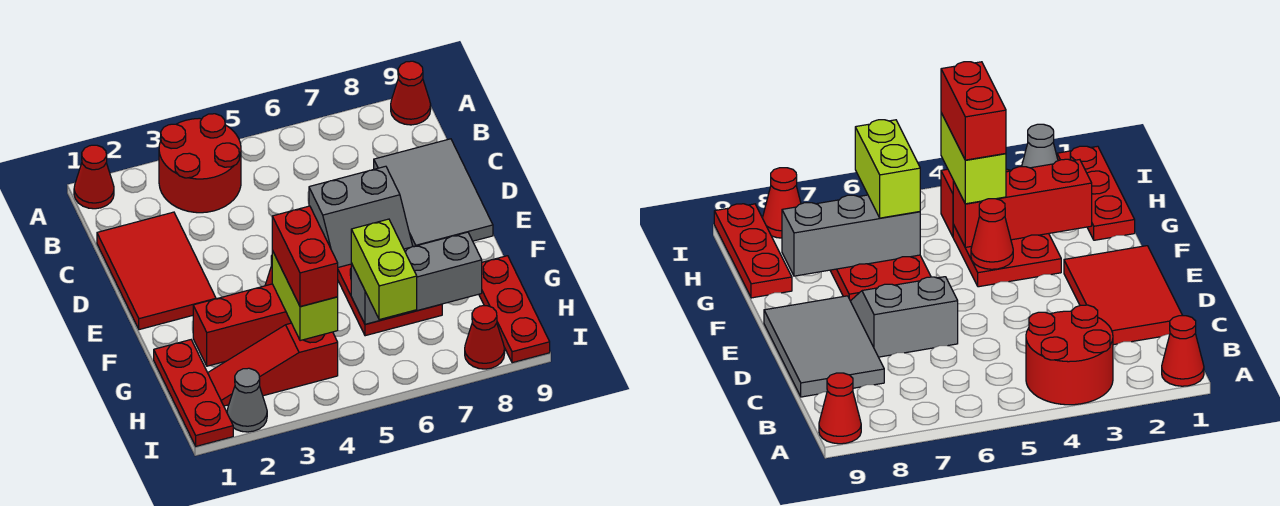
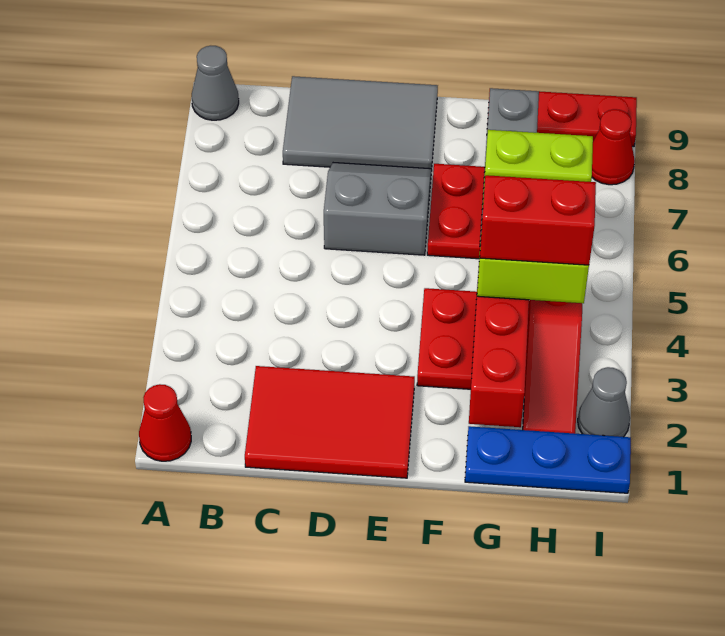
red round brick A3:B4 level 1 -> none
red cone A9 level 1 -> grey cone A9 level 1
grey slope D6:E7 level 1 top D -> grey slope D6:E7 level 1 top 6
red cone F4 level 2 -> none
red plate G1:I1 level 1 -> blue plate G1:I1 level 1

